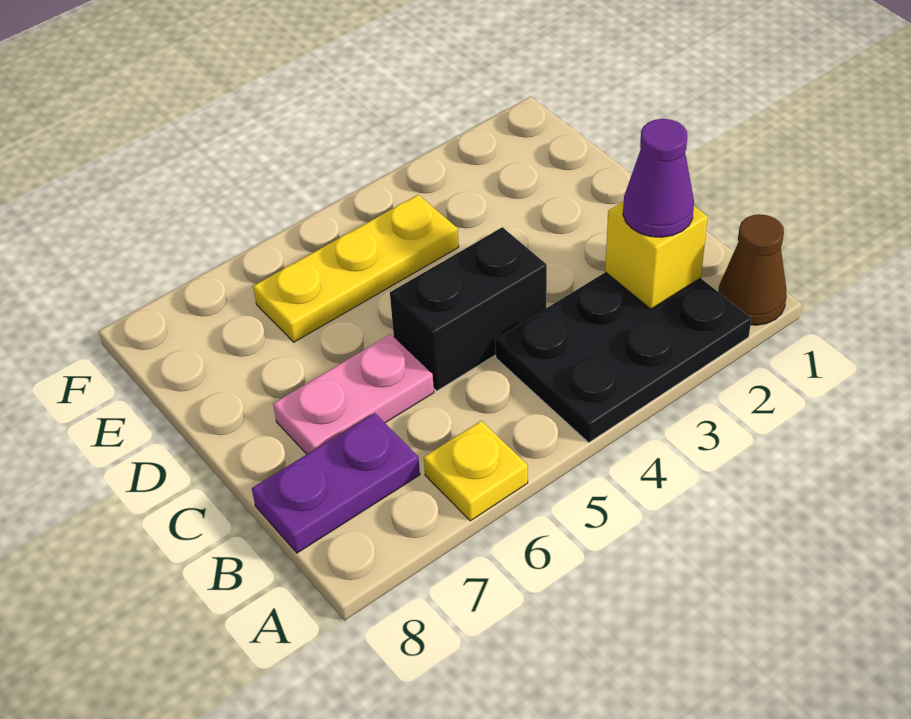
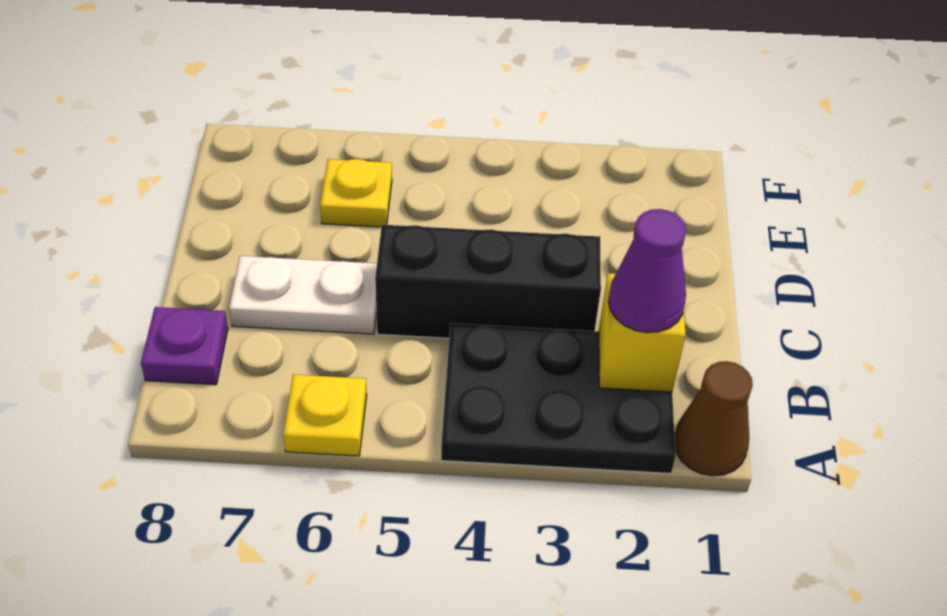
purple plate B7:B8 level 1 -> purple plate B8 level 1
black brick C4:C5 level 1 -> black brick C3:C5 level 1
pink plate C6:C7 level 1 -> white plate C6:C7 level 1
yellow plate E4:E6 level 1 -> yellow plate E6 level 1

